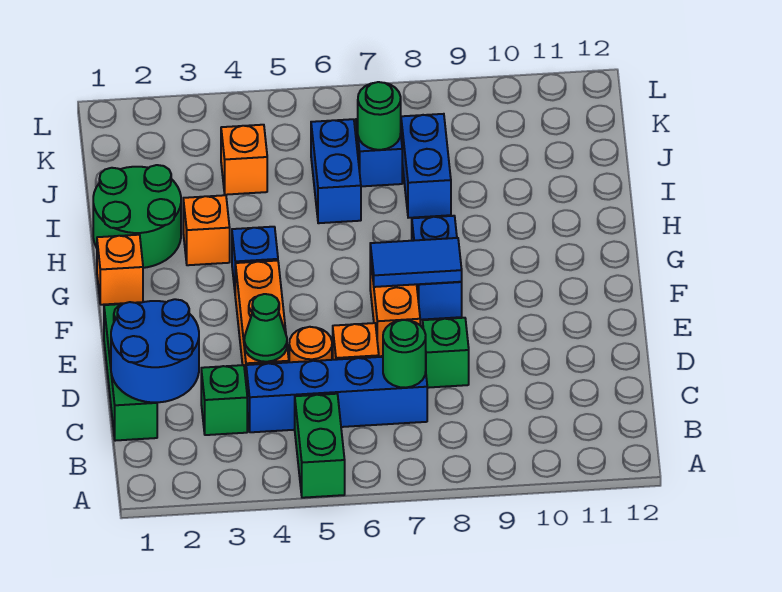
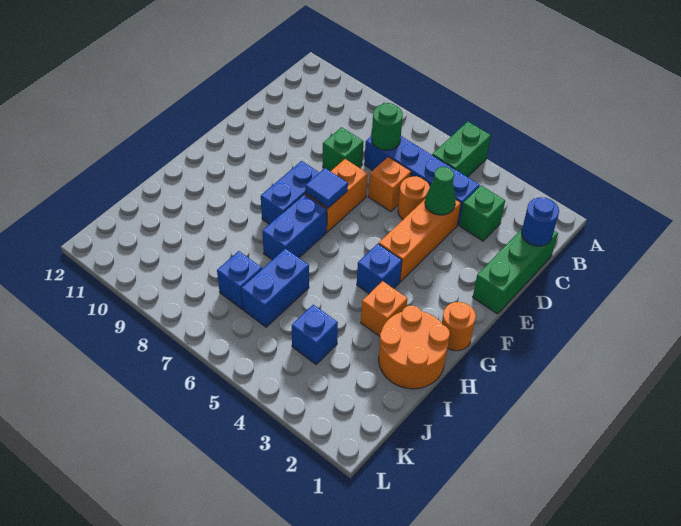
blue round brick C1:D2 level 2 -> blue round brick C1 level 2
blue tile F7:F8 level 2 -> blue tile F7 level 2
orange brick G1 level 1 -> orange round brick G1 level 1
green round brick H1:I2 level 1 -> orange round brick H1:I2 level 1
blue brick I8:J8 level 1 -> blue brick G7:H7 level 1
orange brick J4 level 1 -> blue brick J4 level 1
green round brick J7 level 2 -> none

